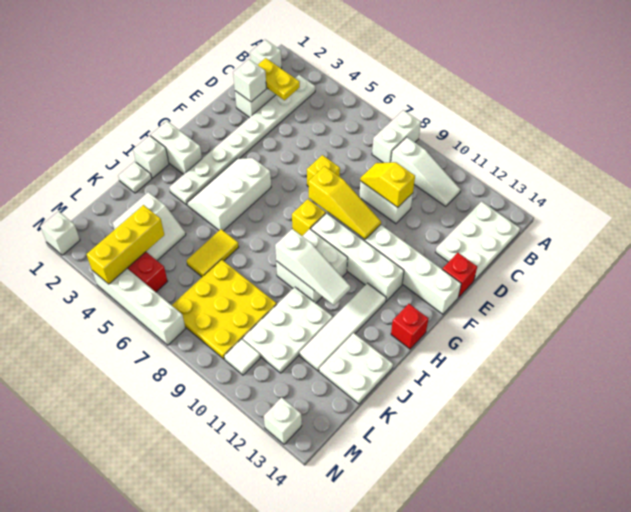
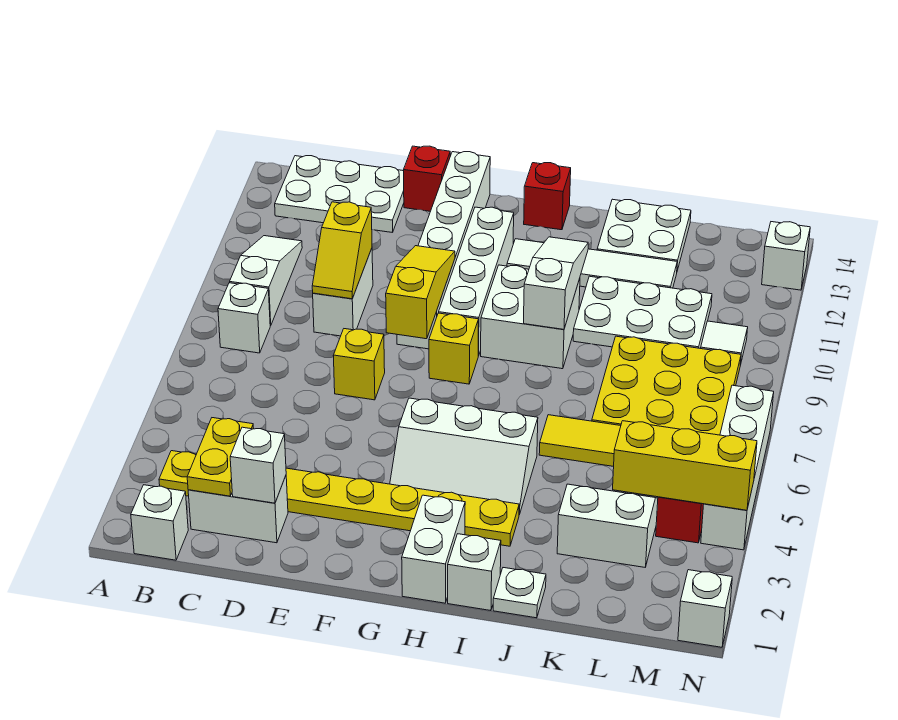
white brick A8:B8 level 1 -> white brick B8 level 1
white plate B3:I3 level 1 -> yellow plate B3:I3 level 1

